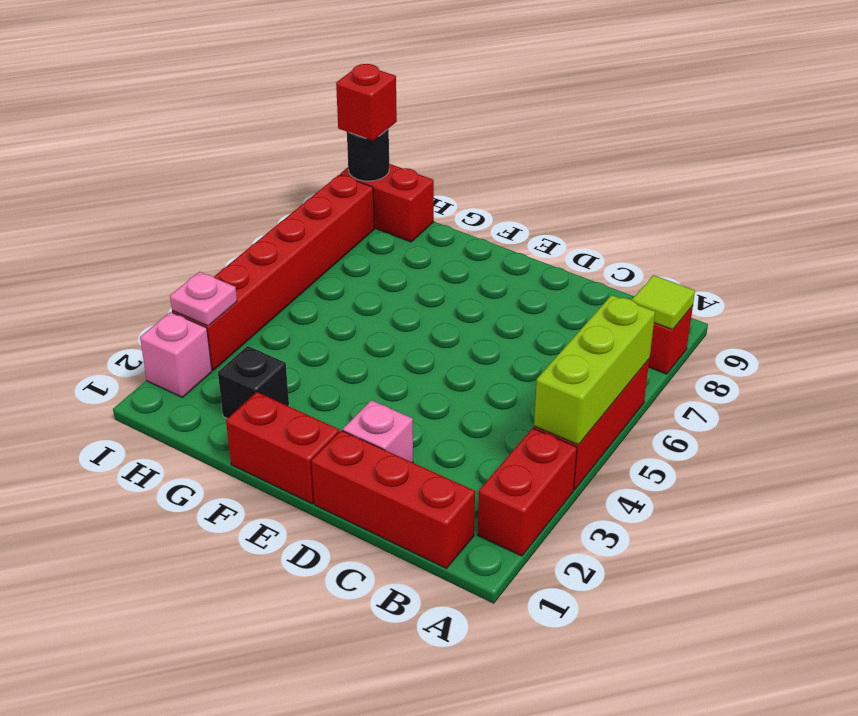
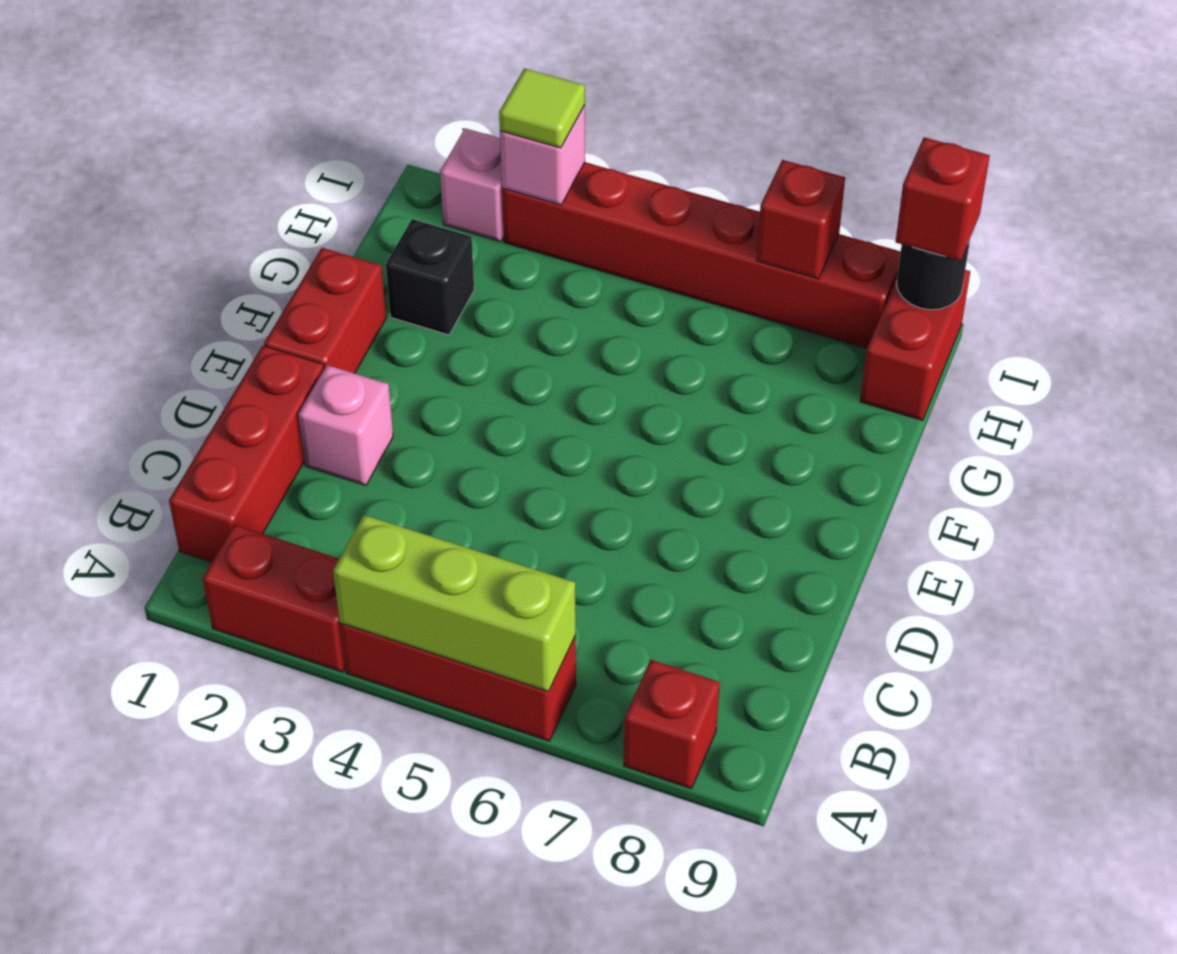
lime tile A8 level 2 -> lime tile I3 level 3
pink plate I3 level 2 -> pink brick I3 level 2
none -> red brick I7 level 2

